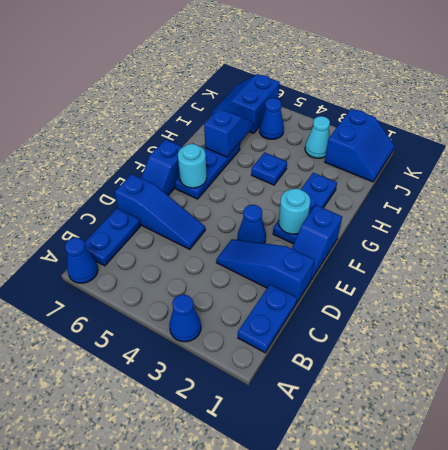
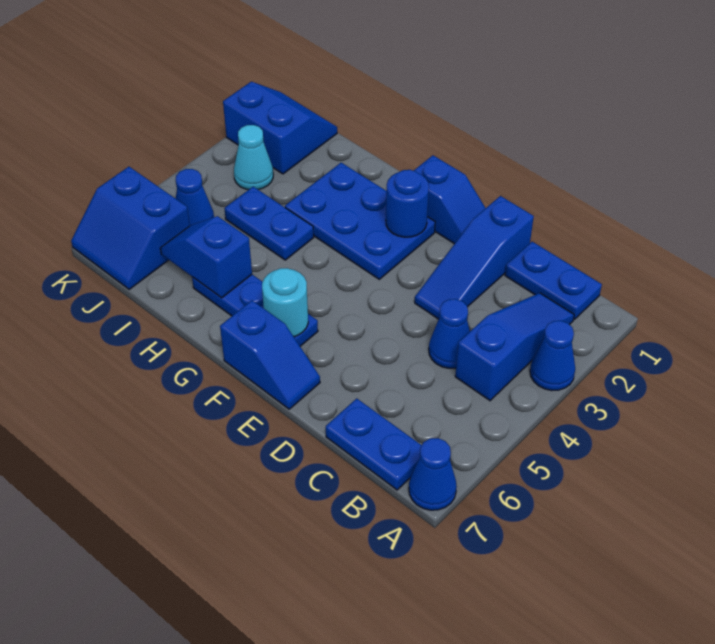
blue slope D5:D7 level 1 top 7 -> blue slope B2:B4 level 1 top 4
blue cone E3 level 1 -> blue cone C4 level 1
blue plate F2:H2 level 1 -> blue plate F2:H3 level 1
cyan round brick F2 level 2 -> blue round brick F2 level 2
blue plate H4 level 1 -> blue plate H4:I4 level 1

